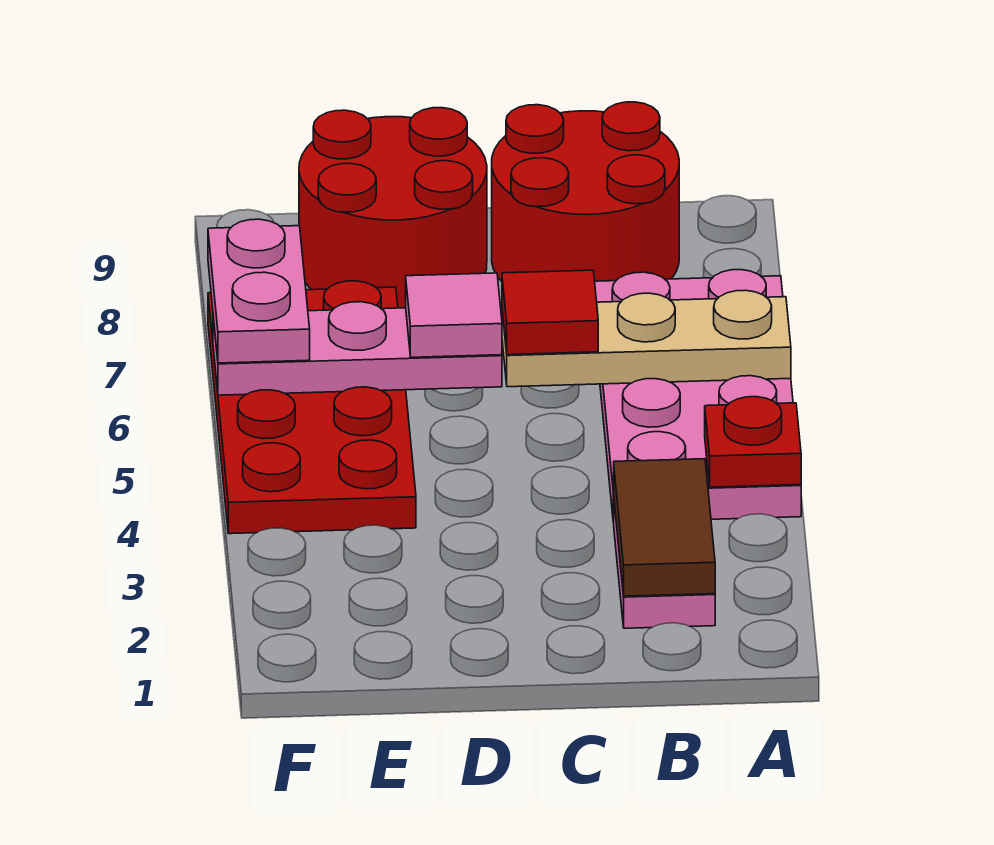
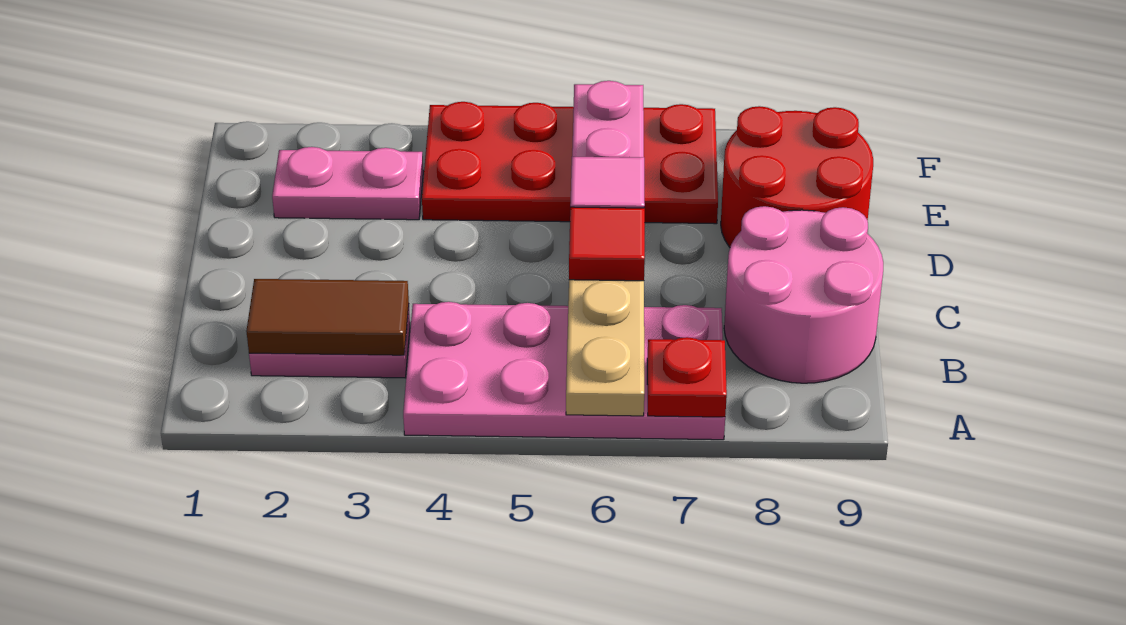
red plate A4 level 2 -> red plate A7 level 2
red round brick B8:C9 level 1 -> pink round brick B8:C9 level 1
pink plate F6:F7 level 3 -> pink plate E2:E3 level 1

